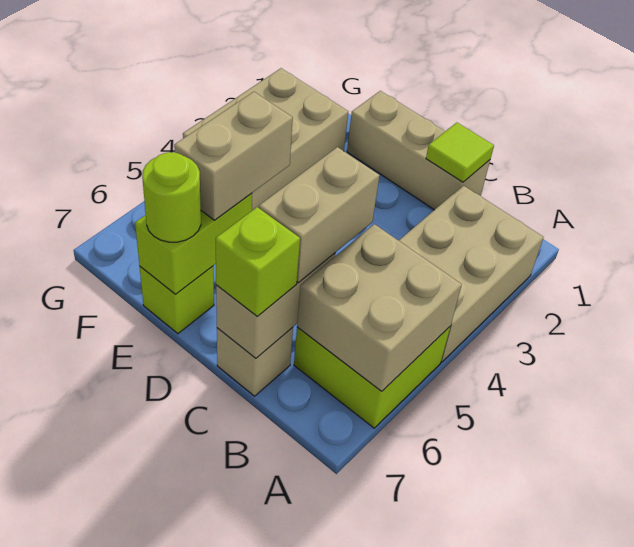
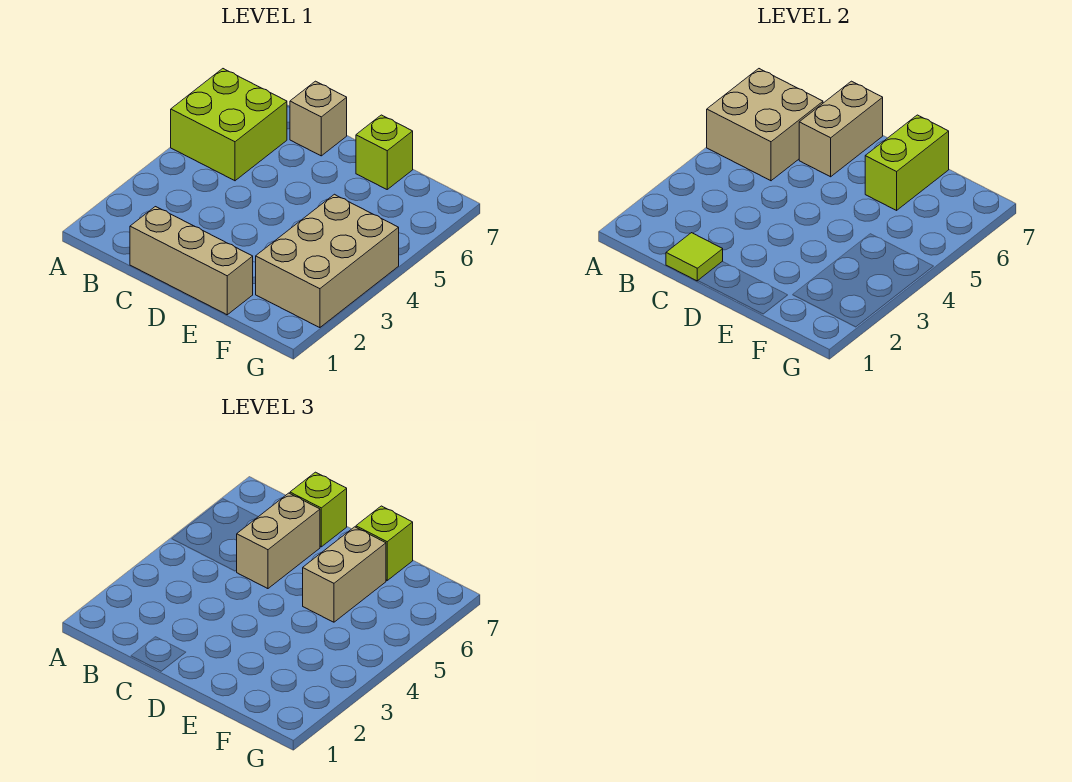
tan brick A2:B4 level 1 -> none
lime round brick E7 level 3 -> lime brick E7 level 3

